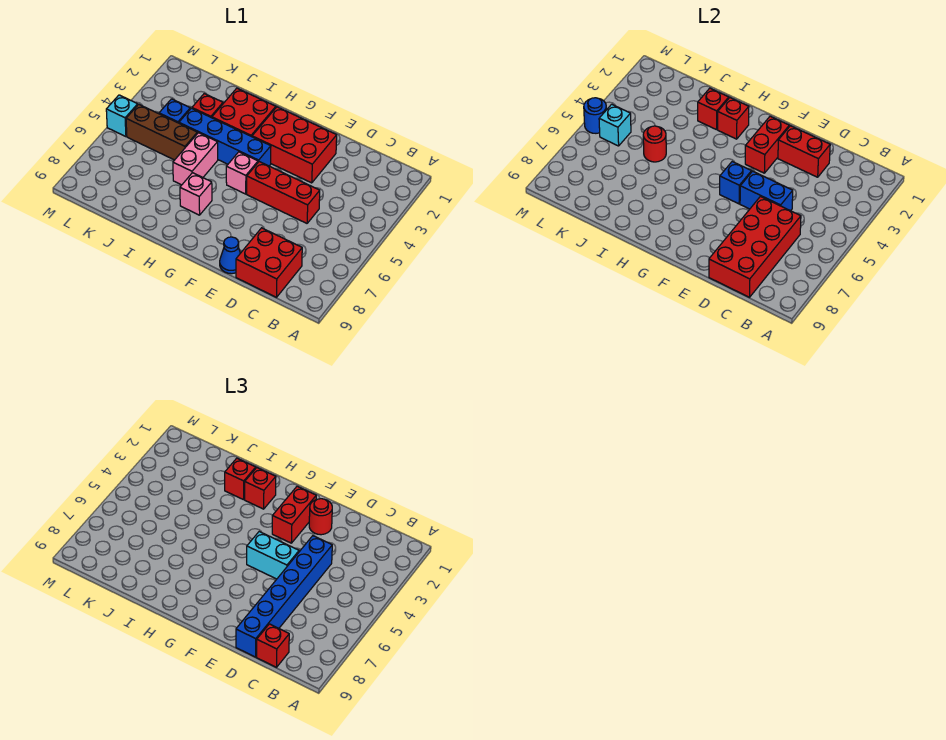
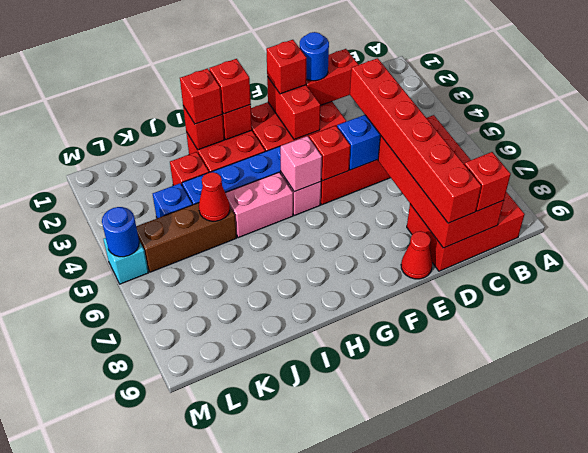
red brick C8:D9 level 1 -> red brick B8:D9 level 1
blue brick D4:D9 level 3 -> red brick D4:D9 level 3
red round brick E2 level 3 -> blue round brick E2 level 3
cyan brick E5:F5 level 3 -> none
blue cone E9 level 1 -> red cone E9 level 1
red brick F2:F3 level 3 -> red brick F2 level 3
blue brick F5 level 2 -> red brick F5 level 2
pink brick H7 level 1 -> pink brick G5 level 2
pink brick I5:I6 level 1 -> pink brick H5:I5 level 1
red round brick J5 level 2 -> red cone J5 level 2
cyan brick L5 level 2 -> none

